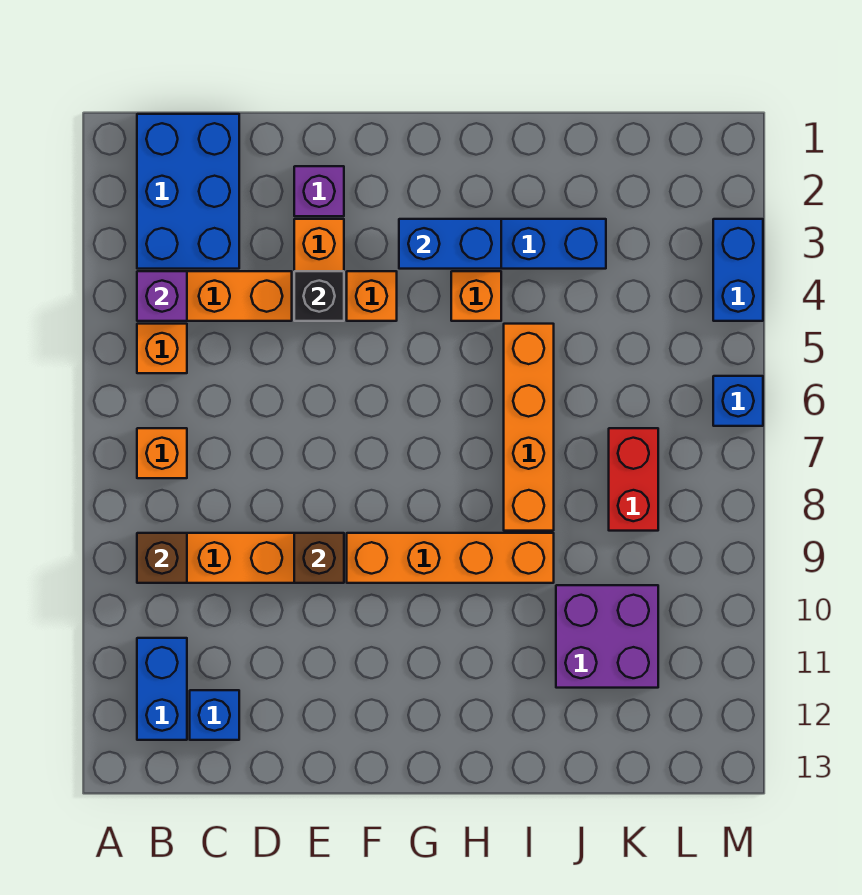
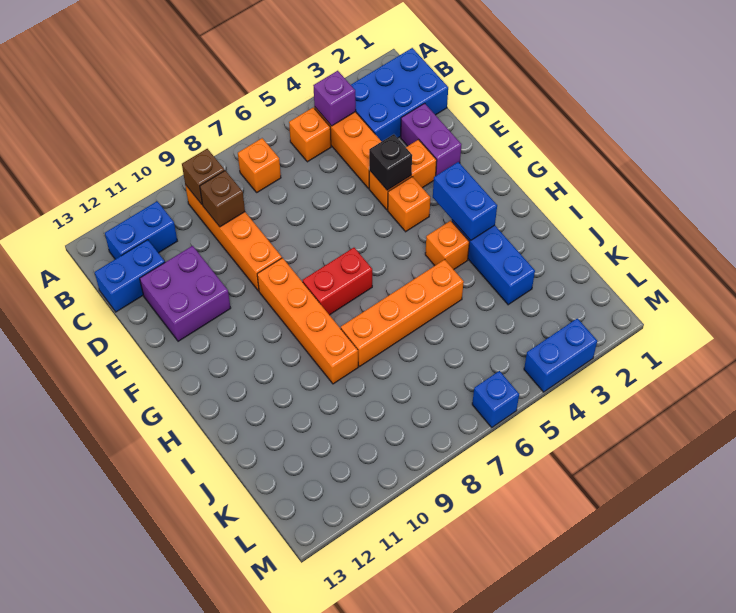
blue brick C12 level 1 -> blue brick C12:C13 level 1
purple brick E2 level 1 -> purple brick D2:E2 level 1
brown brick E9 level 2 -> brown brick C9 level 2
purple brick J10:K11 level 1 -> purple brick D11:E12 level 1
red brick K7:K8 level 1 -> red brick G7:G8 level 1

